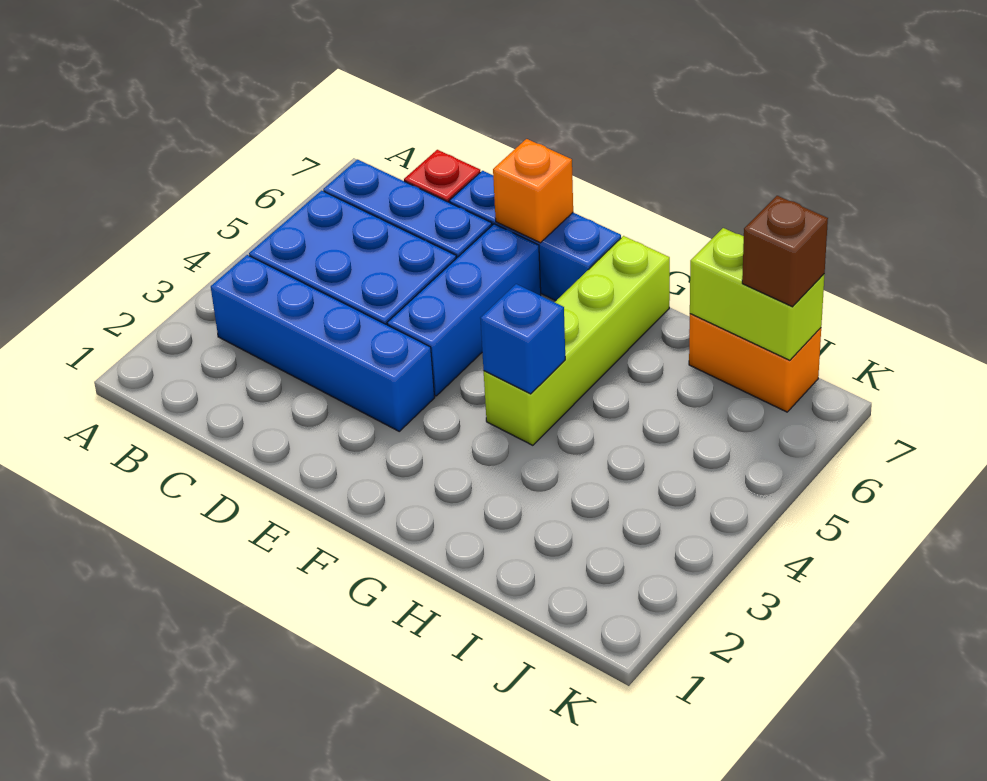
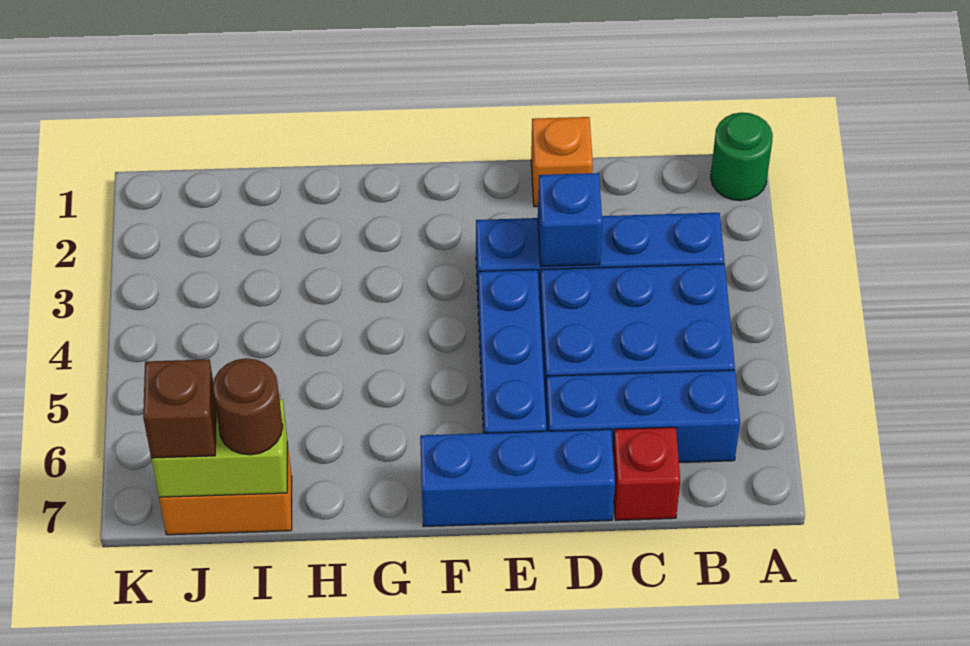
none -> green round brick A1 level 1
orange brick E7 level 2 -> orange brick D1 level 1
lime brick G4:G7 level 1 -> none
blue brick G4 level 2 -> blue brick D3 level 2
none -> brown round brick I7 level 3

